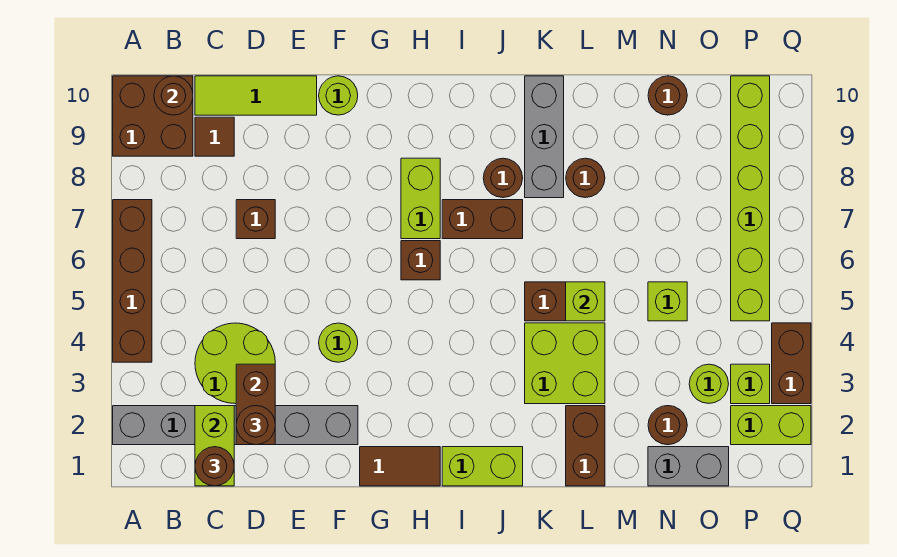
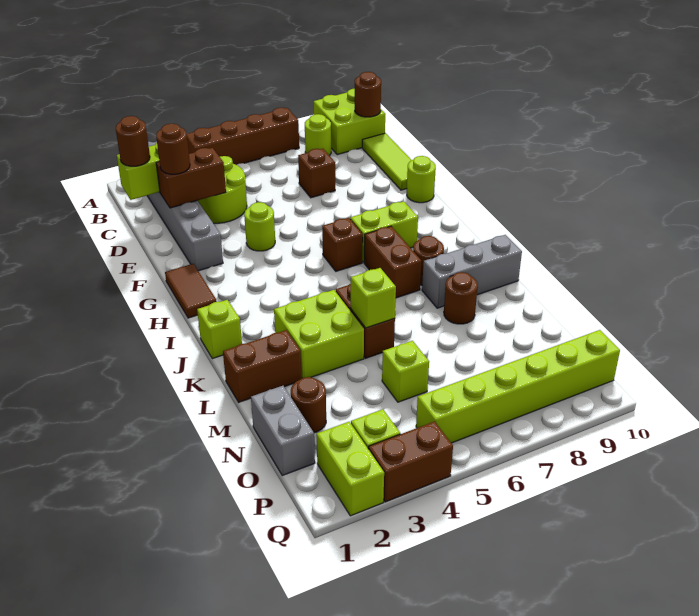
brown brick A9:B10 level 1 -> lime brick A9:B10 level 1
brown tile C9 level 1 -> none
lime brick I1:J1 level 1 -> lime brick J1 level 1
brown round brick N10 level 1 -> none
lime round brick O3 level 1 -> lime round brick B8 level 1

